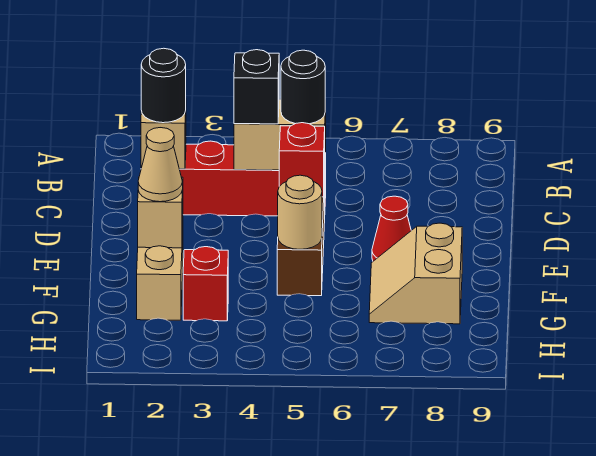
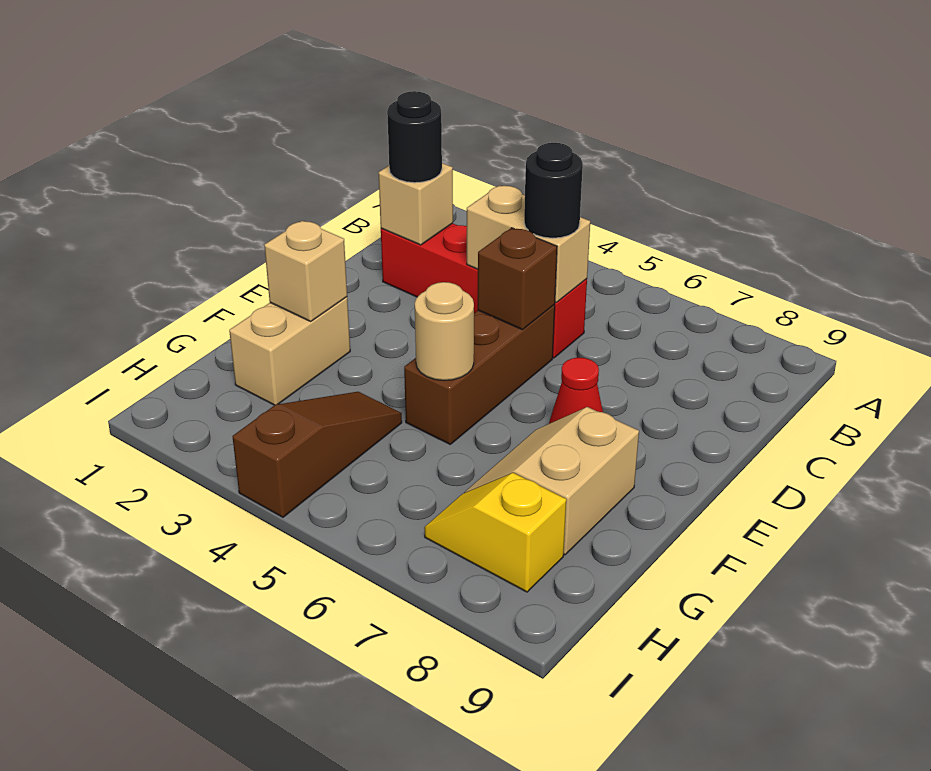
black brick C4 level 3 -> none
red brick D5 level 2 -> brown brick D5 level 2
tan cone F2 level 3 -> none
red brick G3 level 1 -> none
none -> brown slope G4:I4 level 1 top I
none -> yellow slope H7:H8 level 1 top 8

